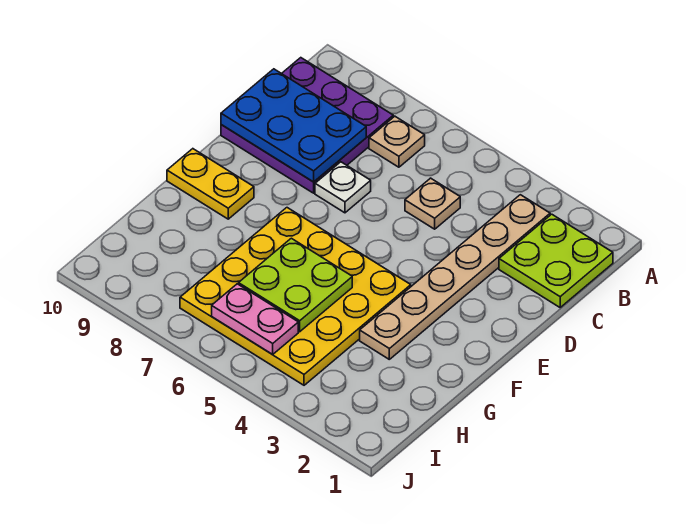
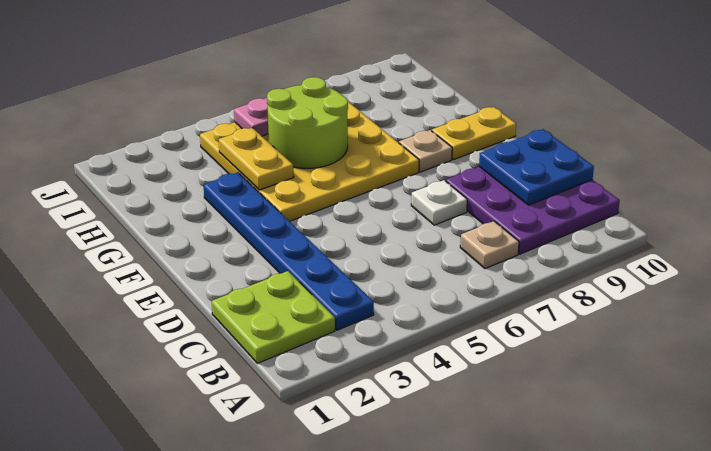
tan plate B3:G3 level 1 -> blue plate B3:G3 level 1
tan plate C5 level 1 -> tan plate F8 level 1
blue plate C8:D10 level 2 -> blue plate C9:D10 level 2
none -> yellow plate G4:H4 level 2
lime plate G5:H6 level 2 -> lime round brick G5:H6 level 2

